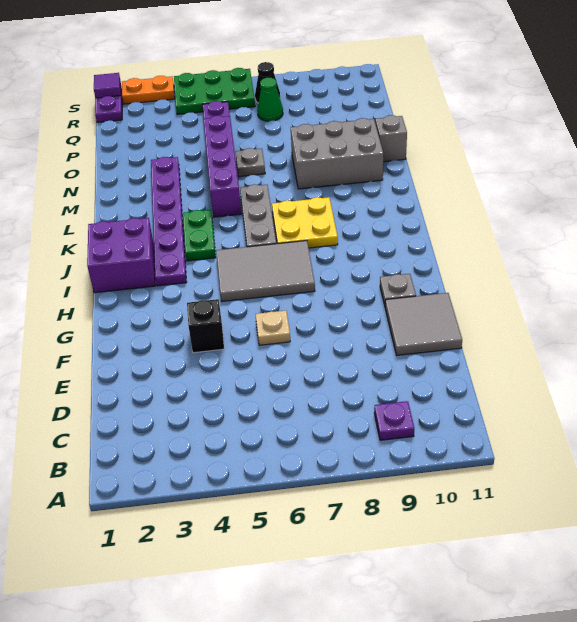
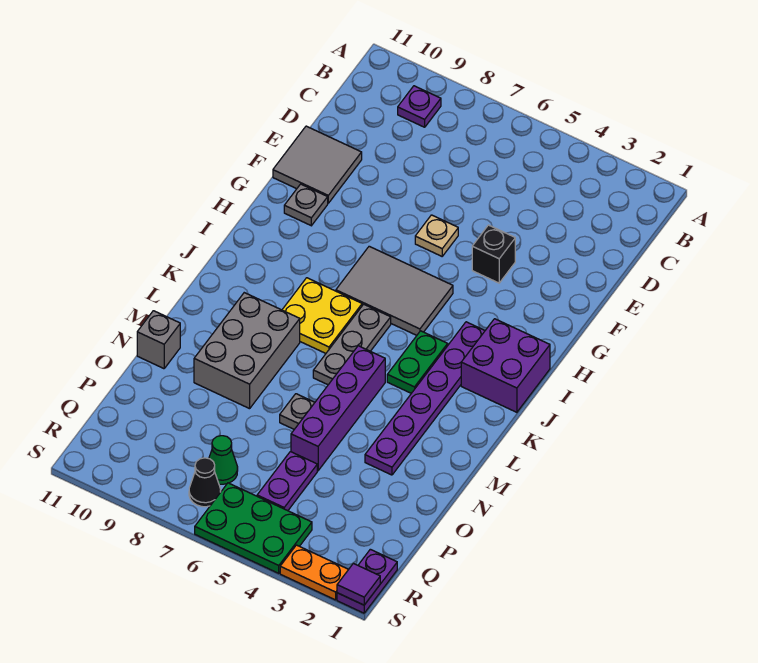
grey brick M8:N10 level 1 -> grey brick L8:N9 level 1

